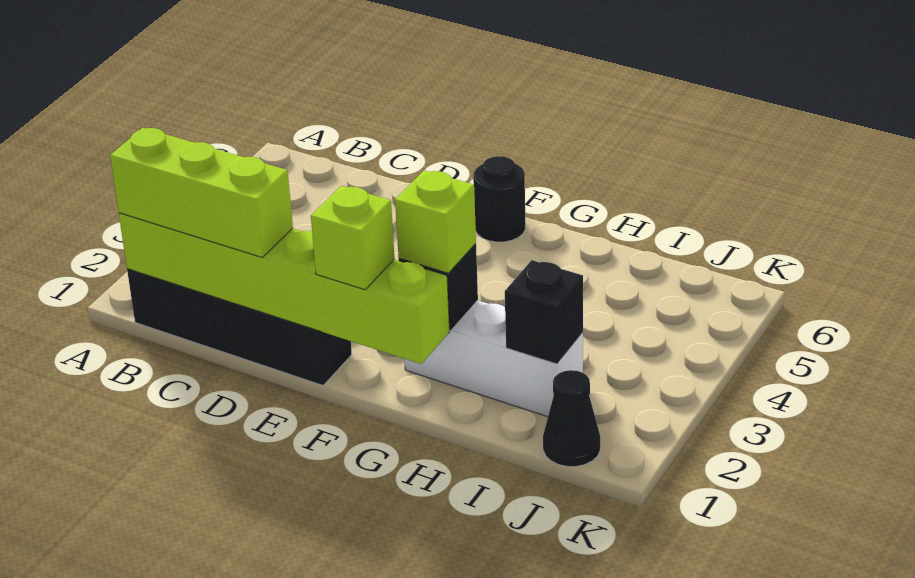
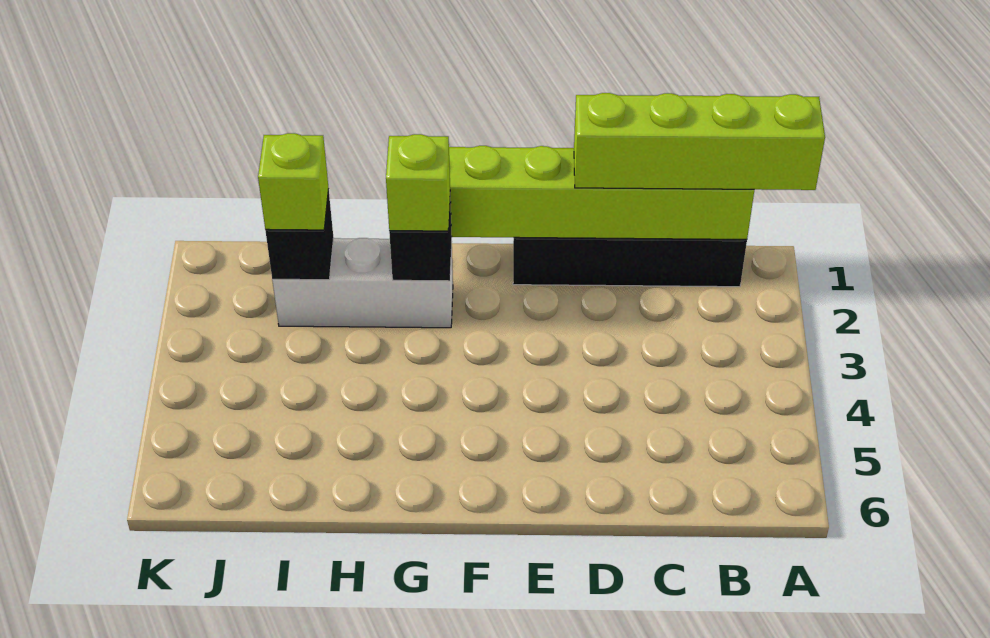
lime brick B1:D1 level 3 -> lime brick A1:D1 level 3
lime brick F1 level 3 -> lime brick I2 level 3
black round brick F6 level 1 -> none
black cone J1 level 1 -> none

